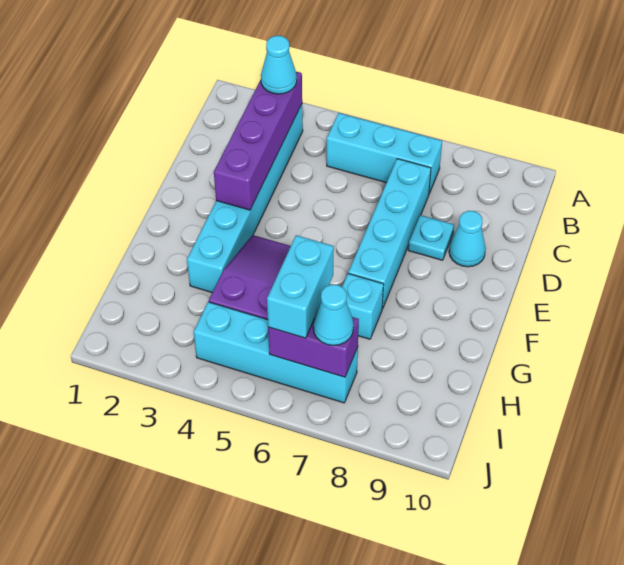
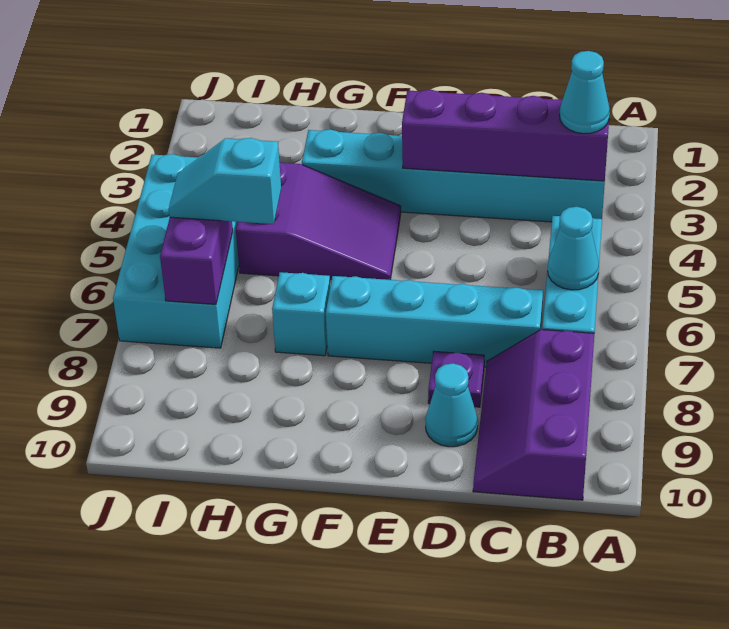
none -> purple slope B8:C10 level 1 top B
cyan plate D8 level 1 -> purple plate D8 level 1
cyan brick H6:I6 level 3 -> cyan slope H6:I6 level 3 top H
cyan brick I4:I7 level 1 -> cyan brick I4:J7 level 1
cyan cone I7 level 3 -> cyan cone B6 level 2

